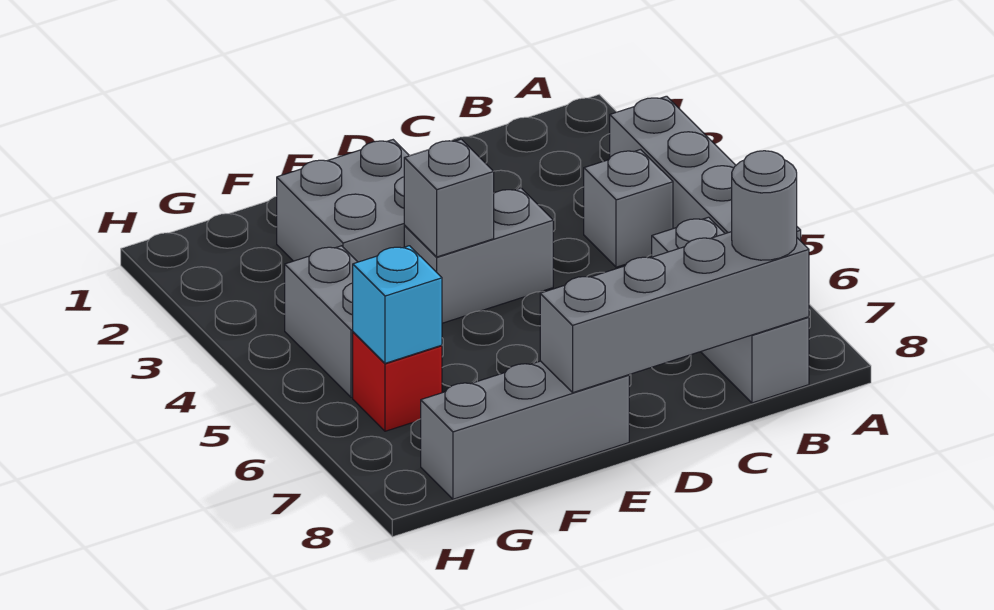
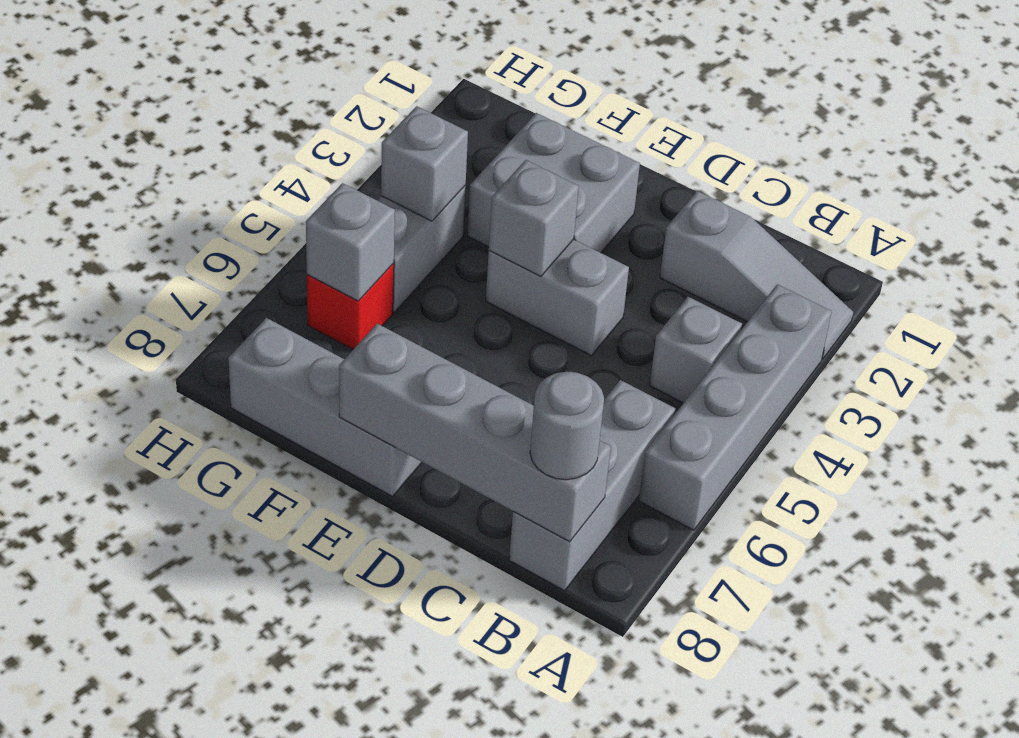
none -> grey slope A2:C2 level 1 top C
none -> grey brick G4 level 2
cyan brick G6 level 2 -> grey brick G6 level 2

